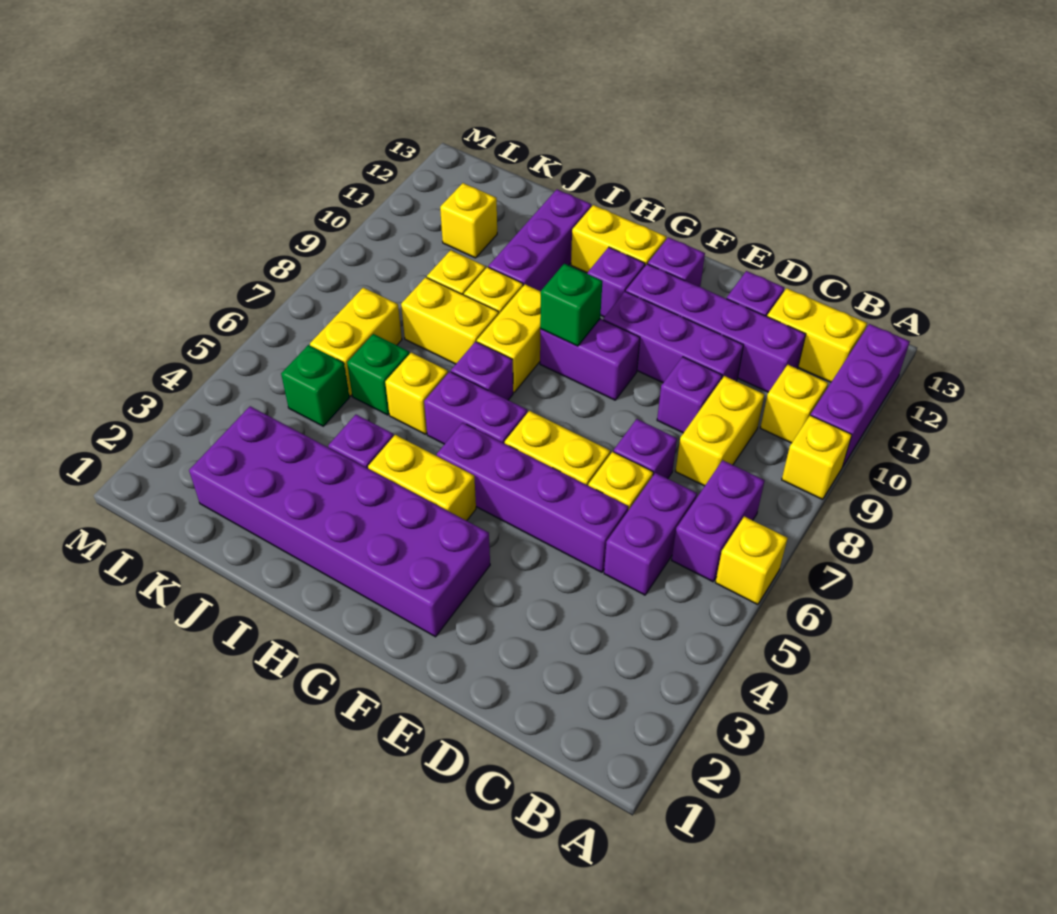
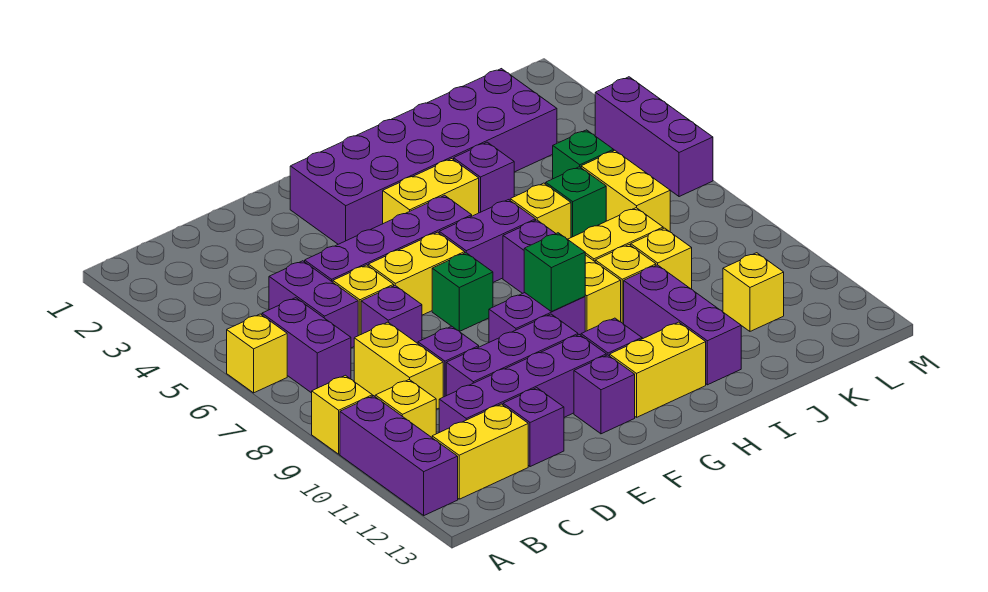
none -> green brick F7 level 1
none -> purple brick M4:M6 level 1

